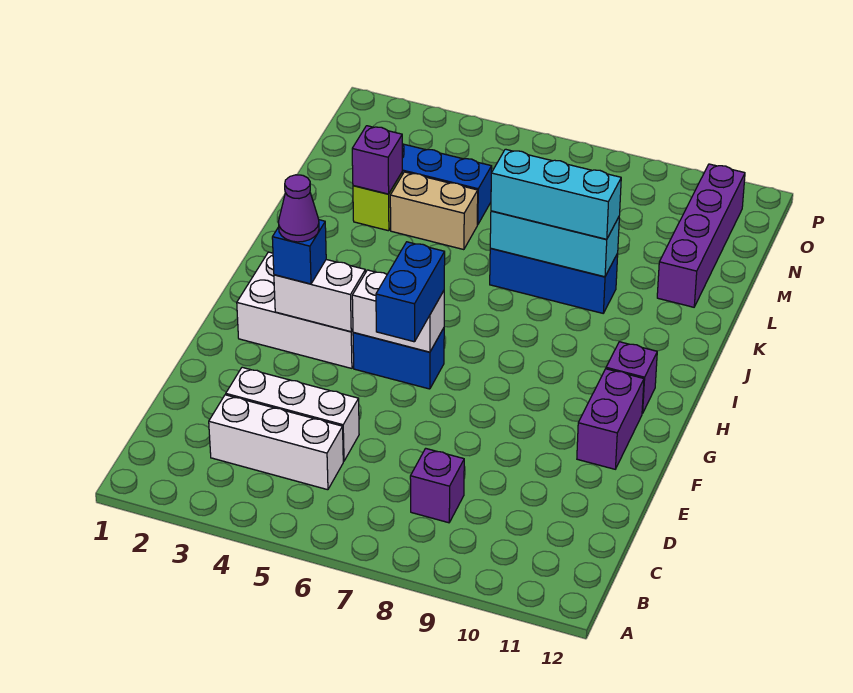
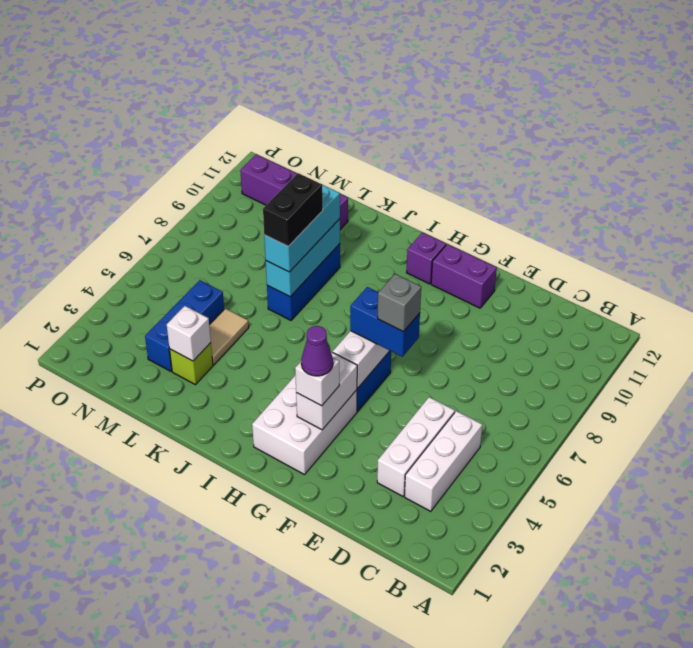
purple brick C8 level 1 -> none
none -> grey brick F6 level 4
blue brick G3 level 3 -> white brick G3 level 3
none -> black brick K7:K8 level 4
purple brick L3 level 2 -> white brick L3 level 2
tan brick L4:L5 level 1 -> tan tile L4:L5 level 1

